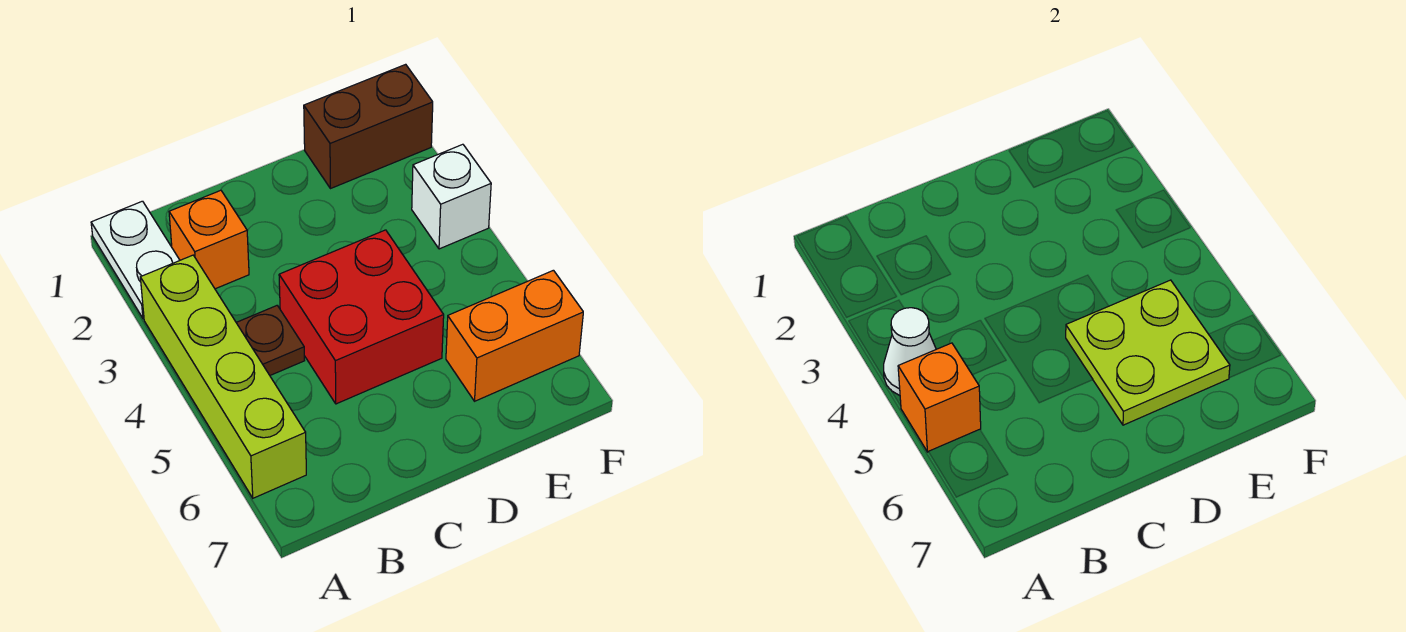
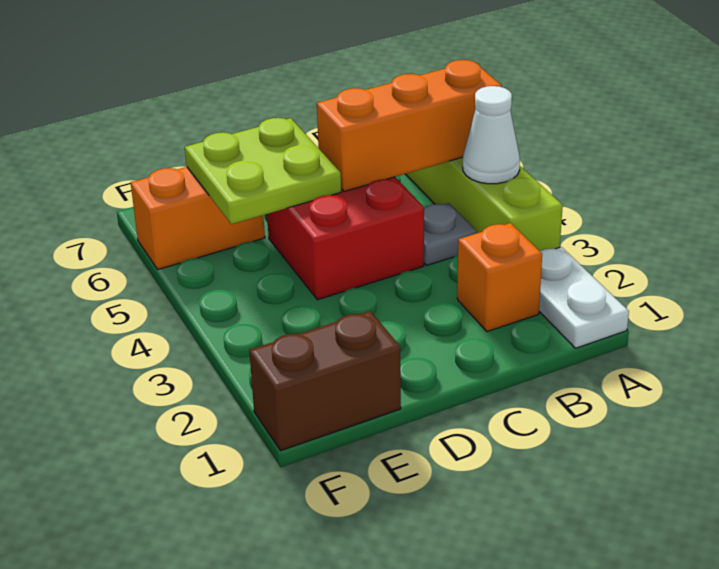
orange brick A5 level 2 -> orange brick A5:C5 level 2
brown plate B4 level 1 -> grey plate B4 level 1
white brick F3 level 1 -> none

